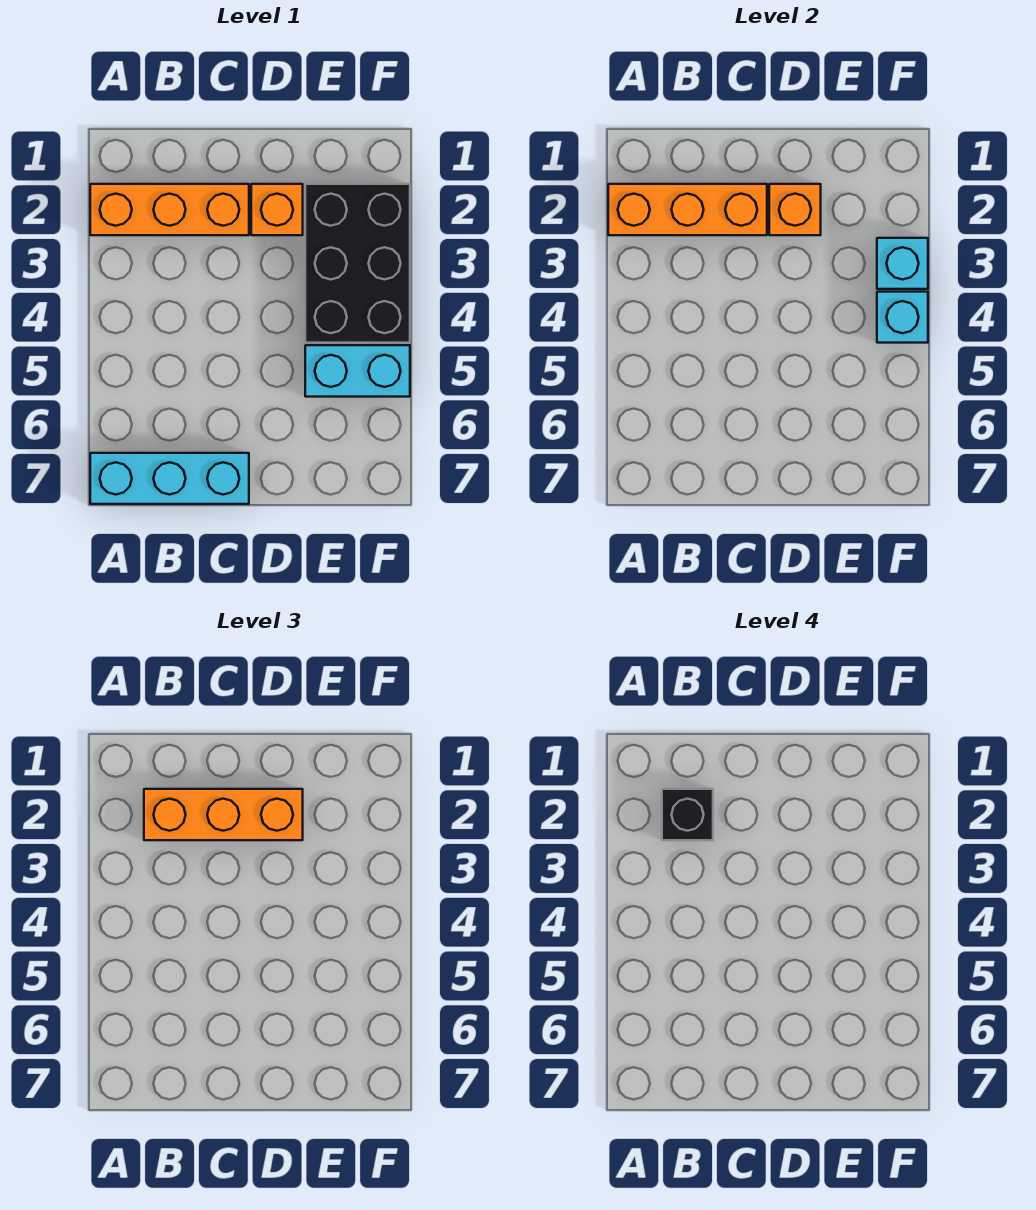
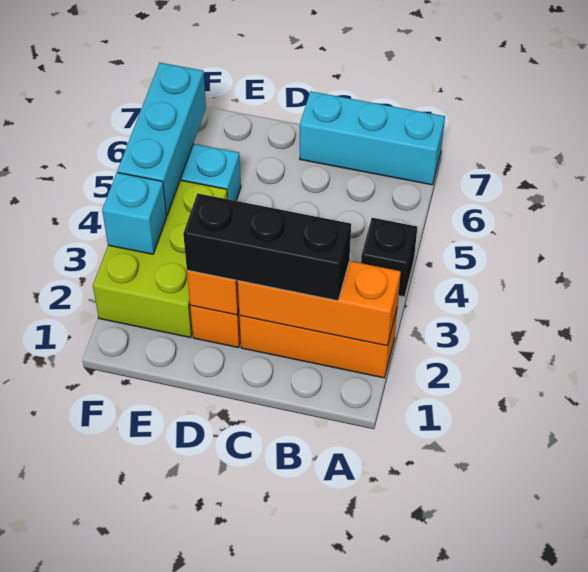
orange brick B2:D2 level 3 -> black brick B2:D2 level 3
black brick B2 level 4 -> black brick A4 level 1
black brick E2:F4 level 1 -> lime brick E2:F4 level 1
cyan brick F4 level 2 -> cyan brick F4:F6 level 2

